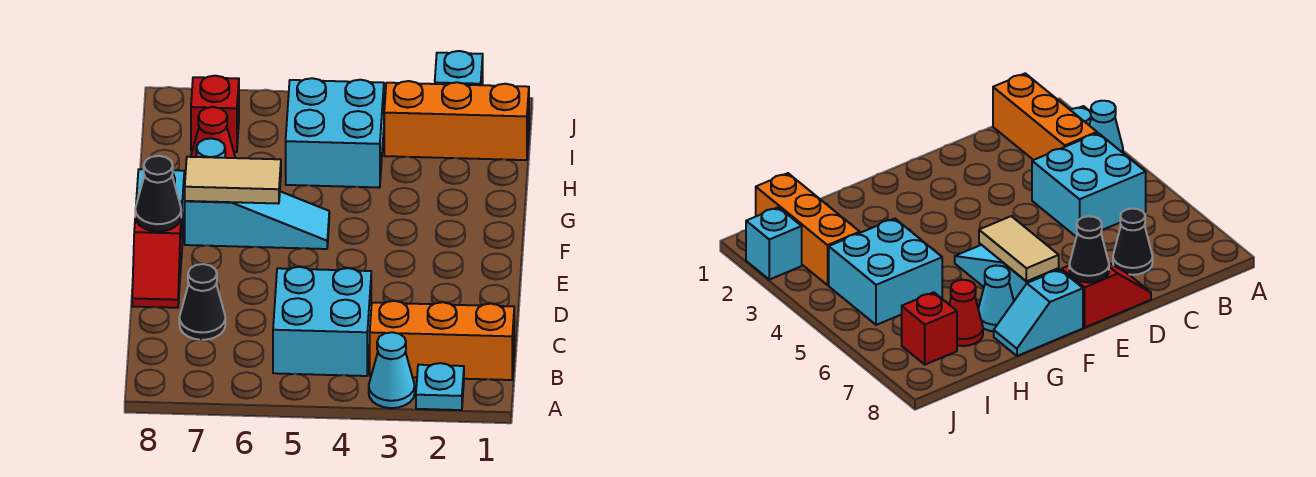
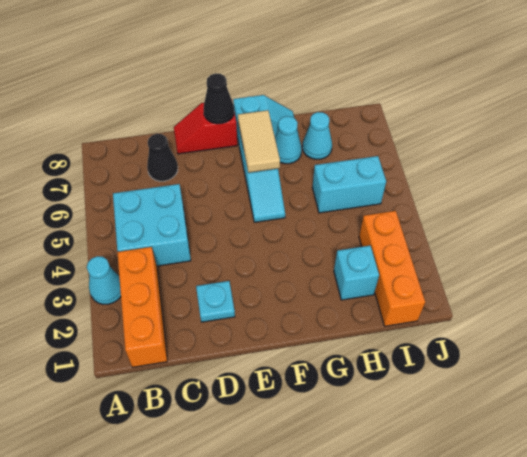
cyan plate A2 level 1 -> cyan plate D2 level 1
cyan brick H4:I5 level 1 -> cyan brick H5:I5 level 1
red cone H7 level 1 -> cyan cone H7 level 1
red brick I7 level 1 -> none
cyan brick J2 level 1 -> cyan brick H2 level 1

